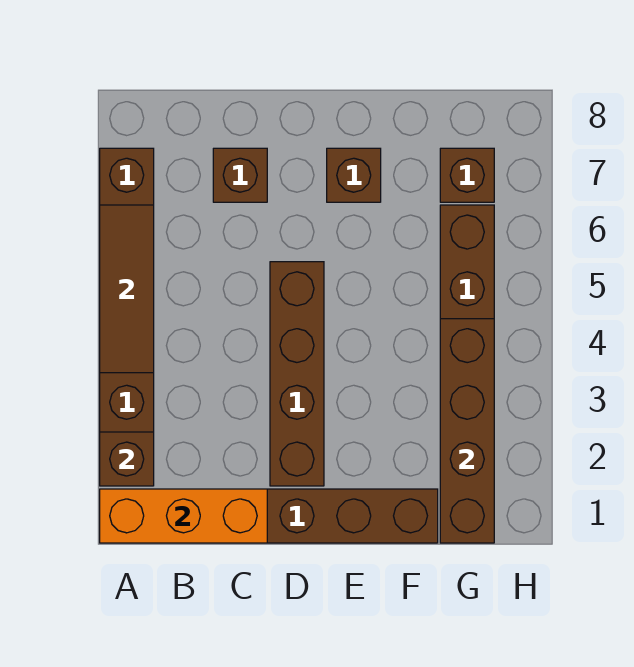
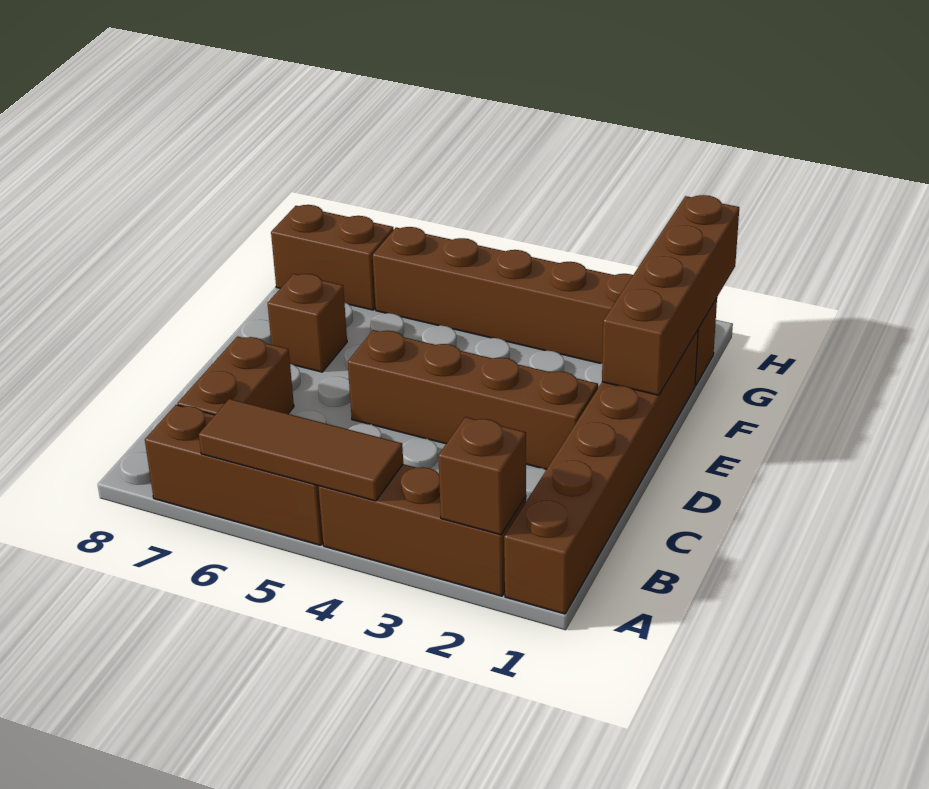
orange brick A1:C1 level 2 -> none
brown brick C7 level 1 -> brown brick B7:C7 level 1
brown brick G1:G4 level 2 -> brown brick E1:H1 level 2
brown brick G7 level 1 -> brown brick G7:G8 level 1

